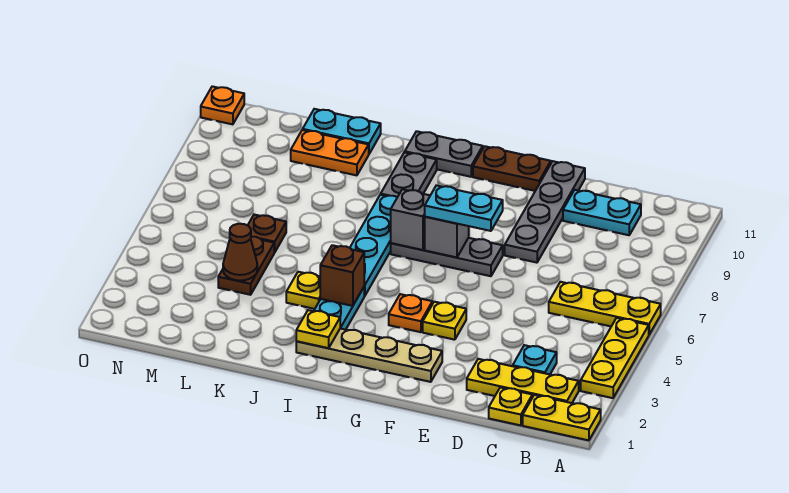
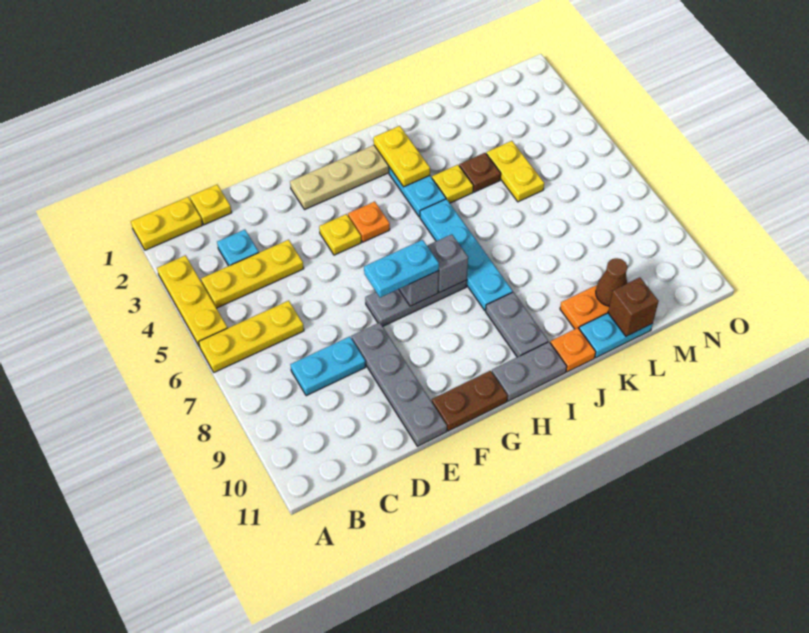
yellow plate B2:D2 level 1 -> yellow plate B4:D4 level 1
cyan plate C10:D10 level 1 -> cyan plate C8:D8 level 1
yellow plate I2 level 2 -> yellow plate I2:I3 level 2
brown brick I4 level 2 -> brown brick L11 level 2
brown plate L4:L5 level 1 -> yellow plate L4:L5 level 1
brown cone L4 level 2 -> brown cone L10 level 2
brown plate L6 level 1 -> brown plate K4 level 1
orange plate O11 level 1 -> orange plate J11 level 1

